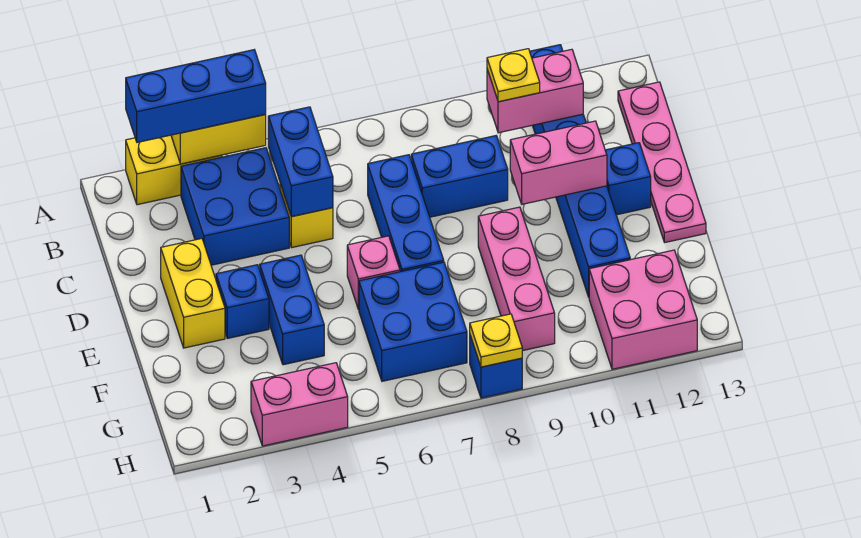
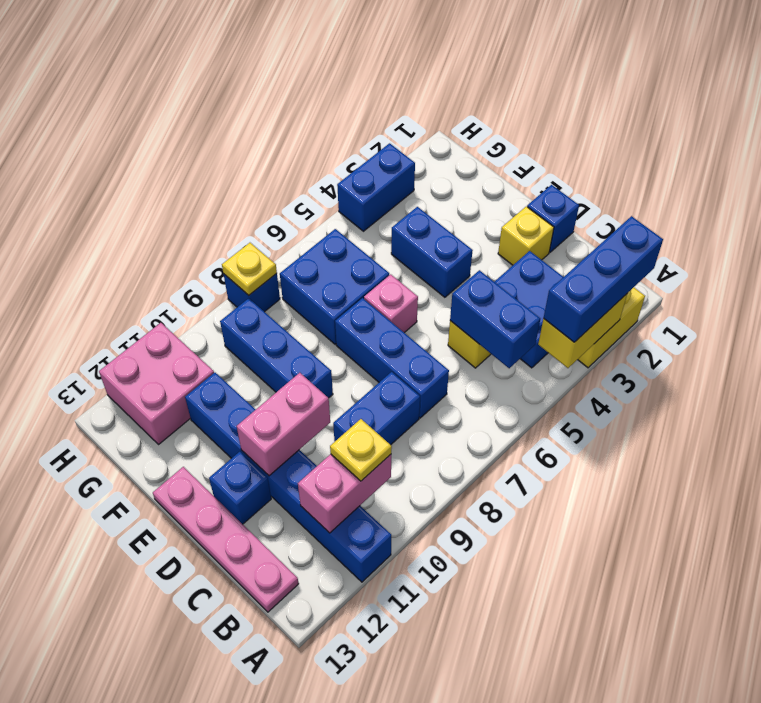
yellow brick D2:E2 level 1 -> yellow brick D2 level 1
blue brick E3 level 1 -> blue brick D1 level 1
pink brick E9:G9 level 1 -> blue brick E9:G9 level 1
pink brick H3:H4 level 1 -> blue brick H3:H4 level 1

